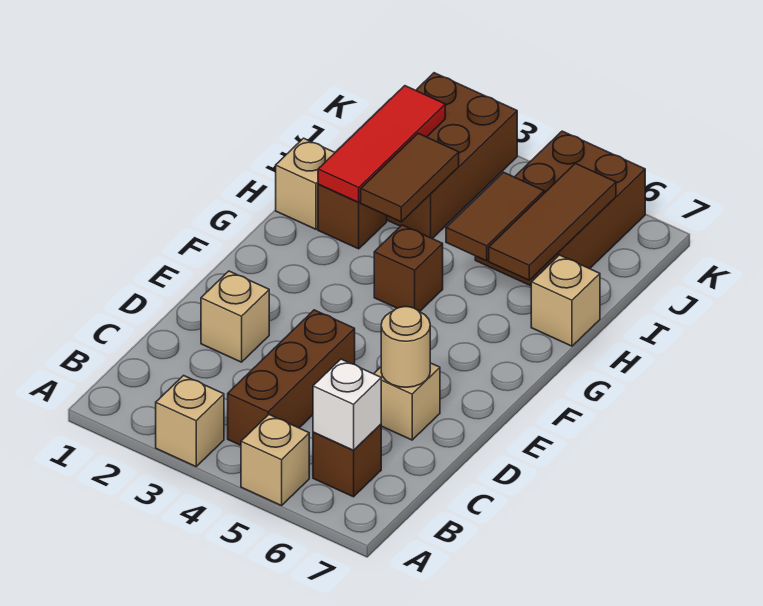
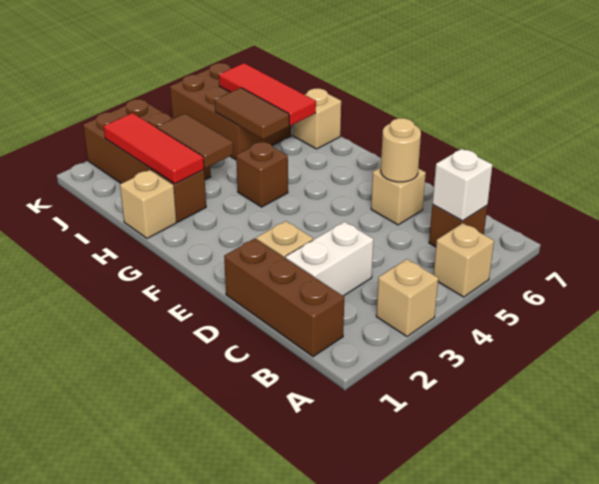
brown brick B4:D4 level 1 -> brown brick B1:D1 level 1
none -> white brick C2:C3 level 1
brown tile H6:J6 level 2 -> red tile H6:J6 level 2

